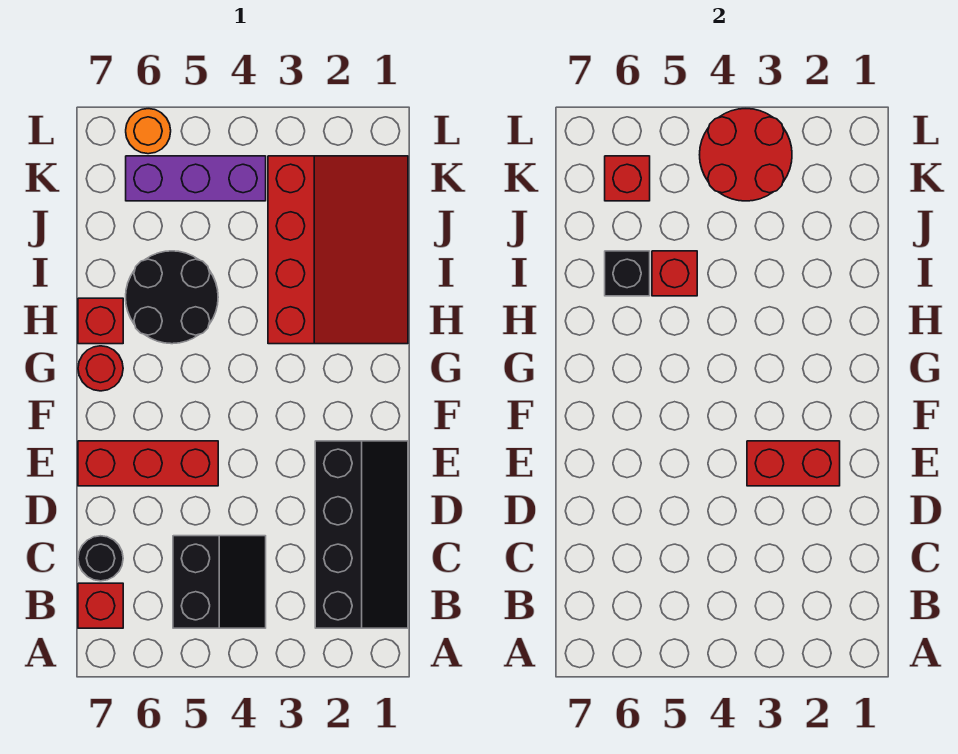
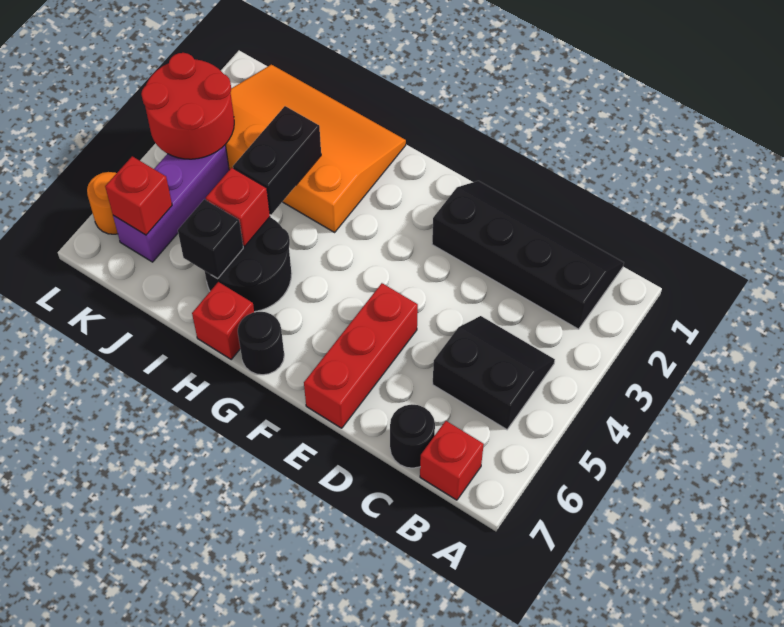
red brick E2:E3 level 2 -> none
red round brick G7 level 1 -> black round brick G7 level 1
red slope H1:K3 level 1 top 3 -> orange slope H1:K3 level 1 top 3
none -> black brick I3:I4 level 2

